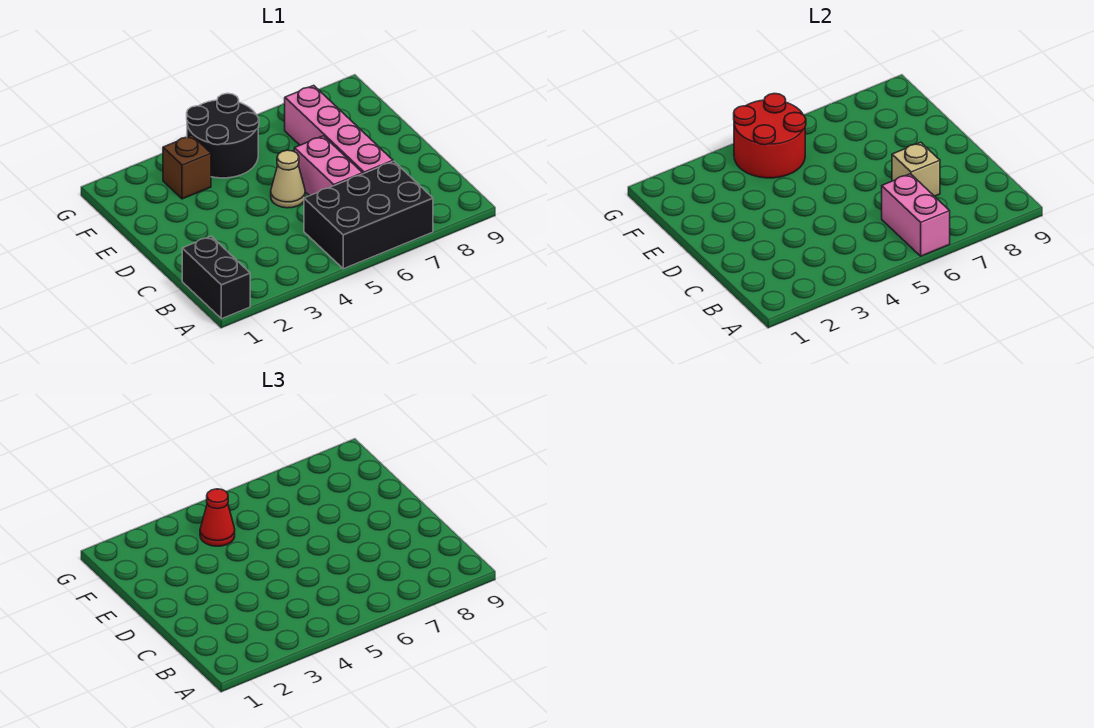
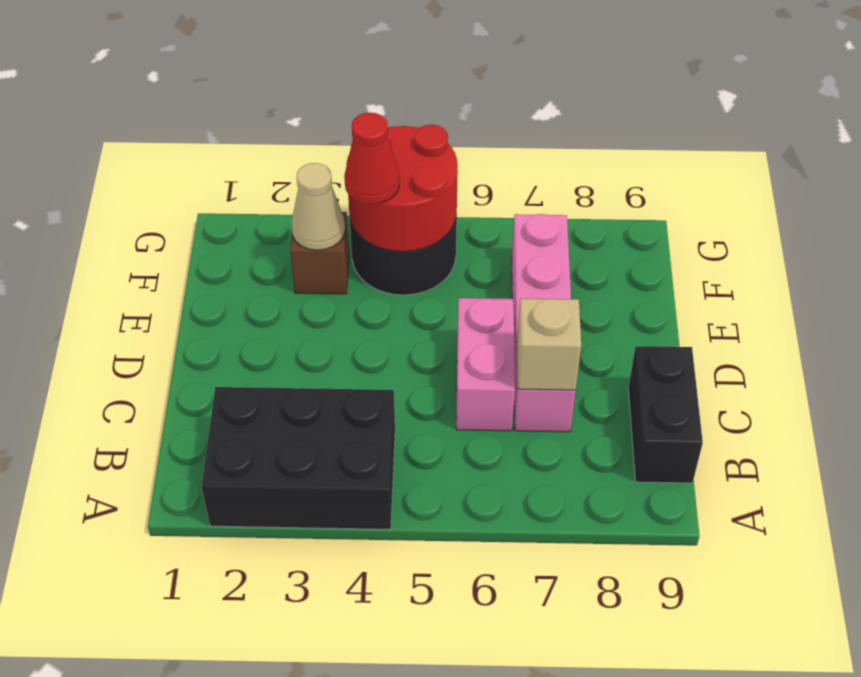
black brick A1:B1 level 1 -> black brick B9:C9 level 1
black brick A5:B7 level 1 -> black brick A2:B4 level 1
pink brick A6:B6 level 2 -> none
tan cone D5 level 1 -> tan cone F3 level 2

